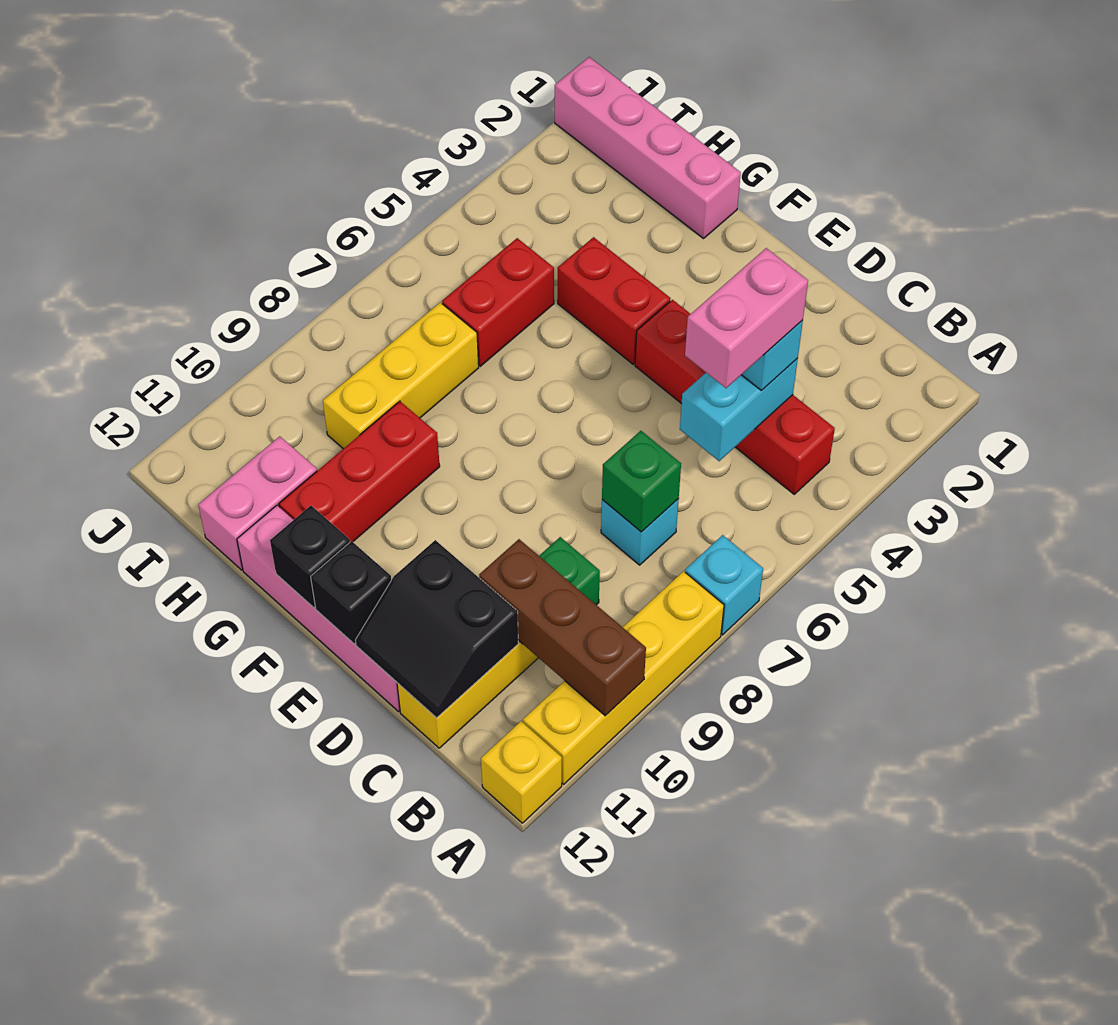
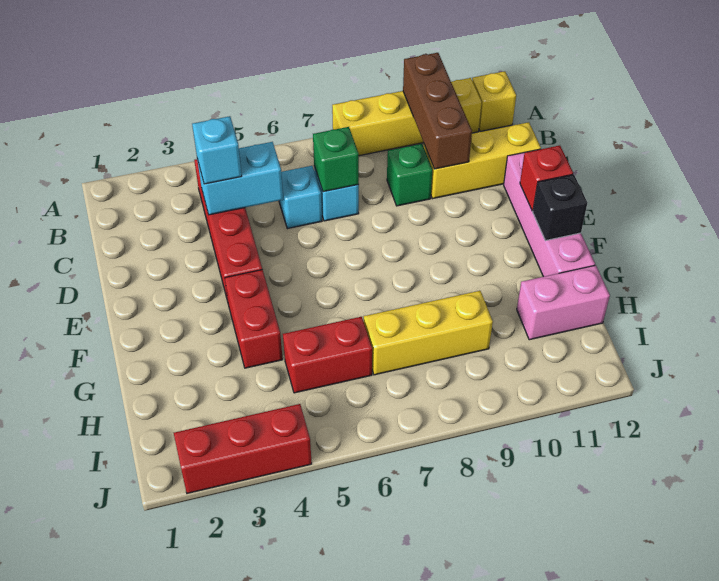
cyan brick A7 level 1 -> cyan brick C6 level 1
pink brick C4:C5 level 4 -> none
black slope C11:D12 level 2 top 11 -> none
black brick E12 level 2 -> red brick E12 level 2
pink brick G1:J1 level 1 -> none
red brick G9:G11 level 1 -> red brick J2:J4 level 1

